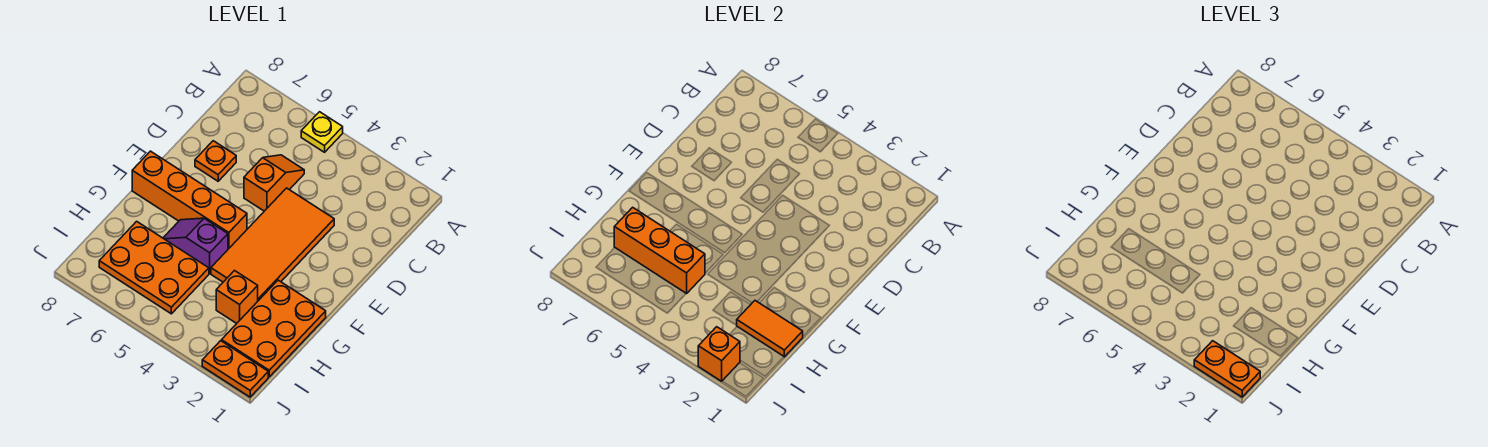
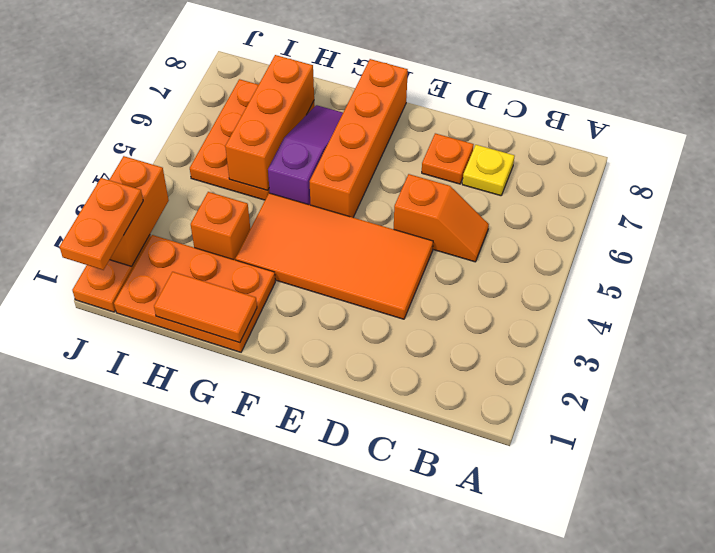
yellow plate A5 level 1 -> yellow plate C7 level 1
purple slope G5:G6 level 1 top 5 -> purple slope G5:G7 level 1 top 5
orange tile H1:H2 level 2 -> orange tile G1:H1 level 2
orange brick J2 level 2 -> orange brick J2:J3 level 2

